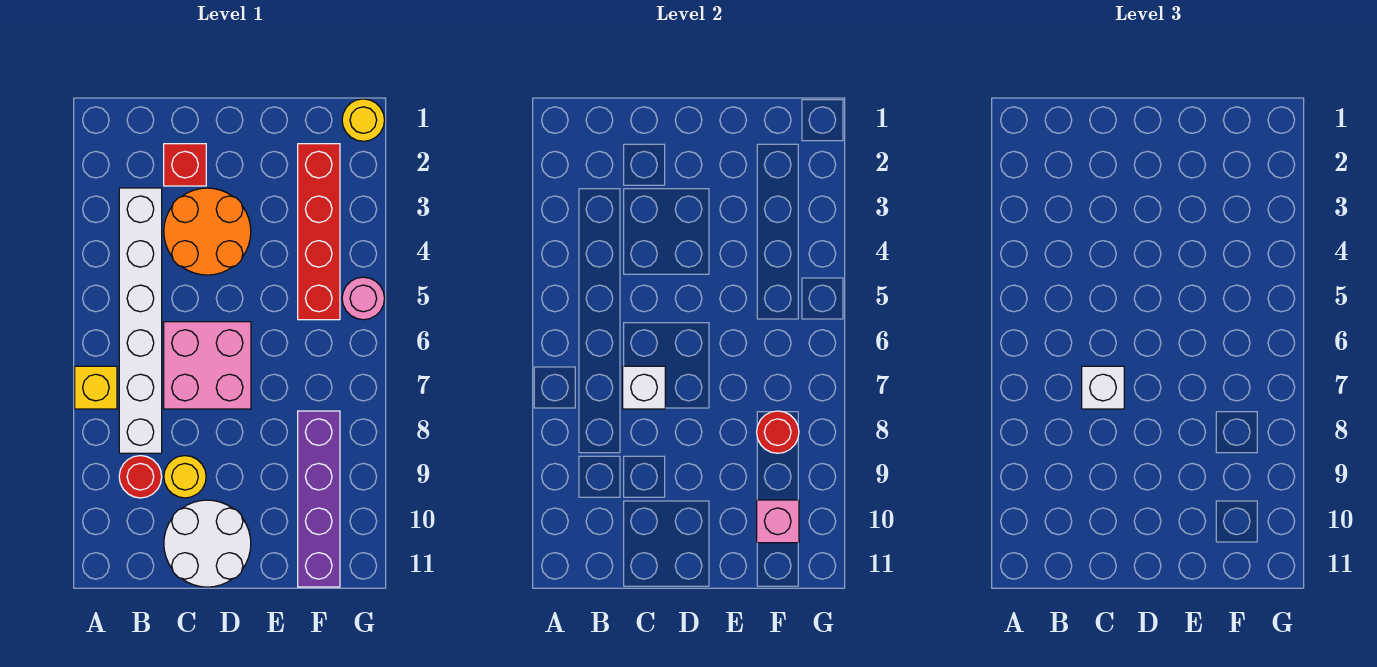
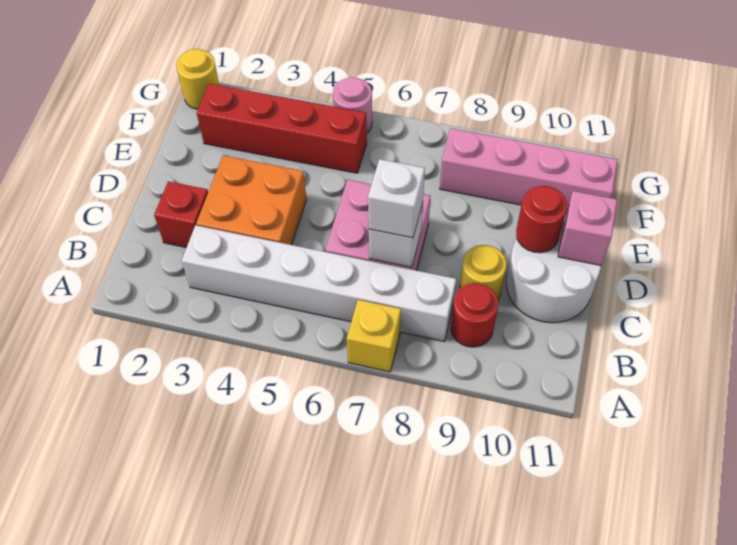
orange round brick C3:D4 level 1 -> orange brick C3:D4 level 1
purple brick F8:F11 level 1 -> pink brick F8:F11 level 1
red round brick F8 level 2 -> red round brick D10 level 2
pink brick F10 level 2 -> pink brick D11 level 2

